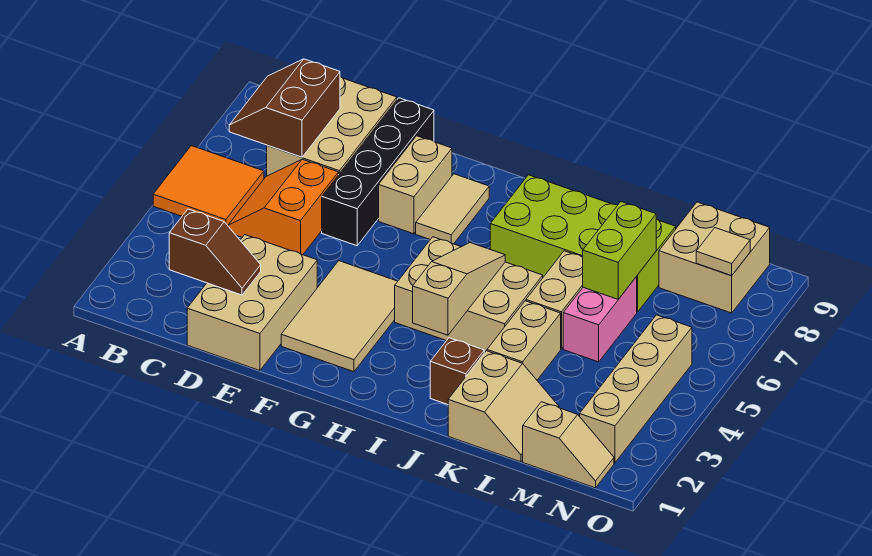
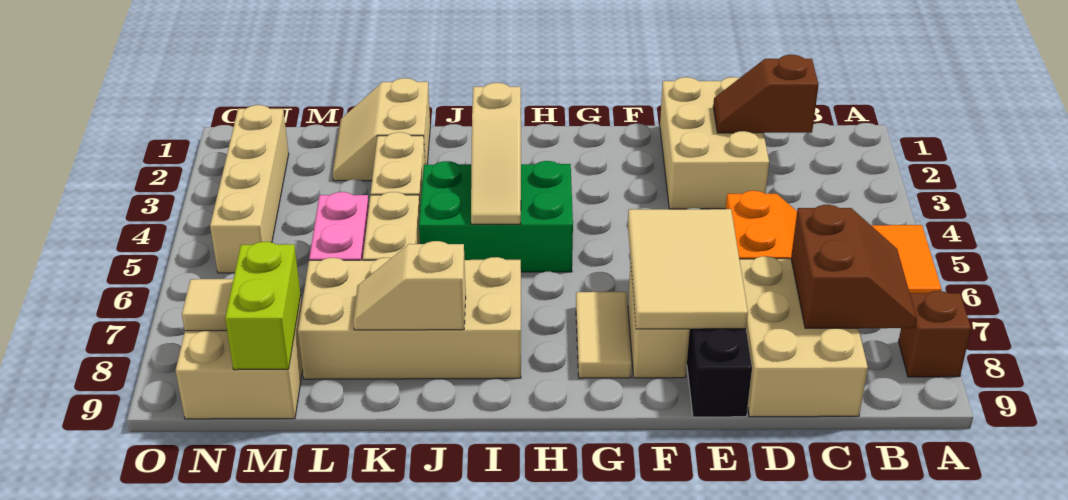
tan tile F2:G4 level 1 -> tan tile E6:F8 level 2
tan brick H4:J5 level 1 -> green brick H4:J5 level 1
lime brick I7:L8 level 1 -> tan brick I7:L8 level 1
brown brick J2 level 1 -> brown brick A8 level 1
lime brick L6:L7 level 2 -> lime brick M8:M9 level 2
tan slope M1:N1 level 1 top M -> tan slope J8:K8 level 2 top J

